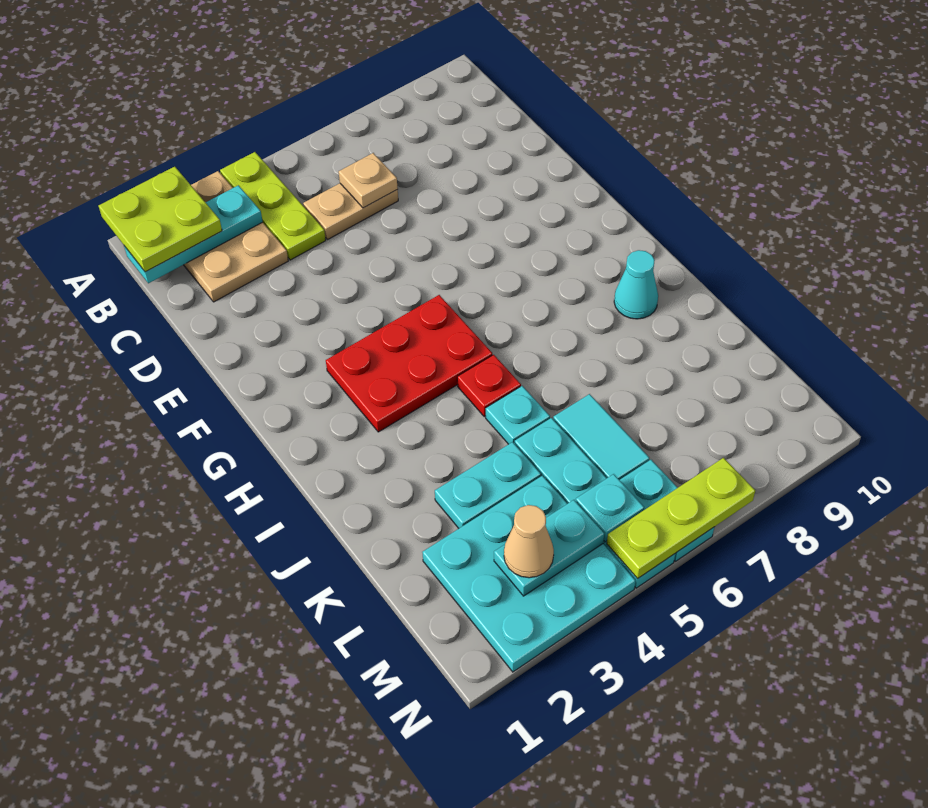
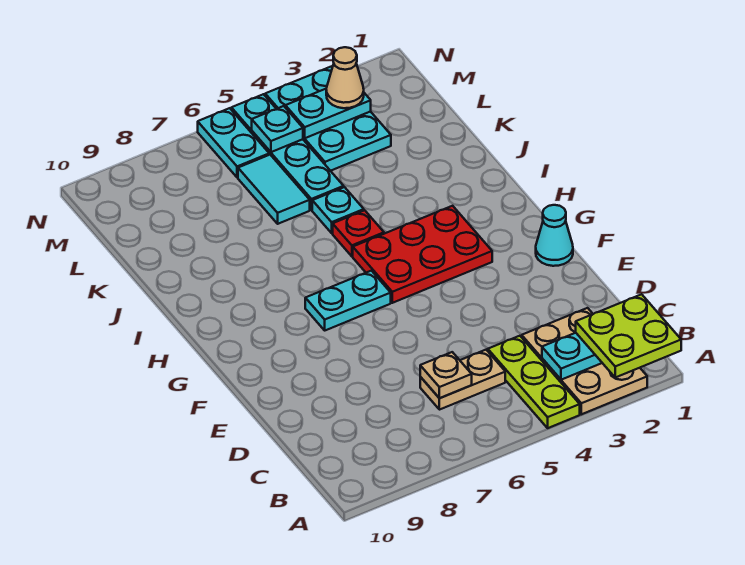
cyan cone I9 level 1 -> cyan cone F1 level 1
cyan plate K3:K4 level 1 -> cyan plate G6:G7 level 1
cyan plate L2:N4 level 1 -> cyan plate L3:N4 level 1
lime plate N5:N7 level 2 -> none

